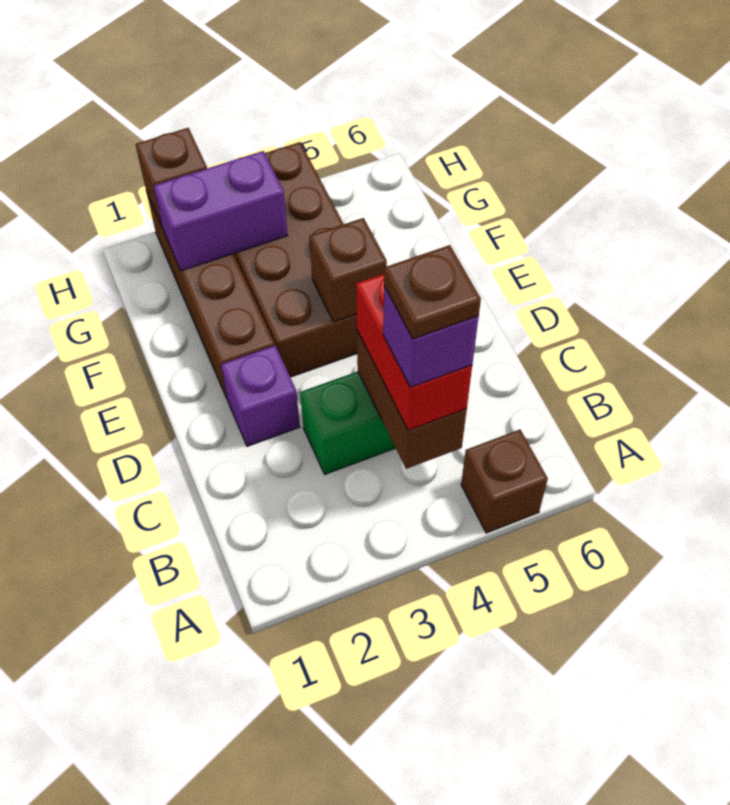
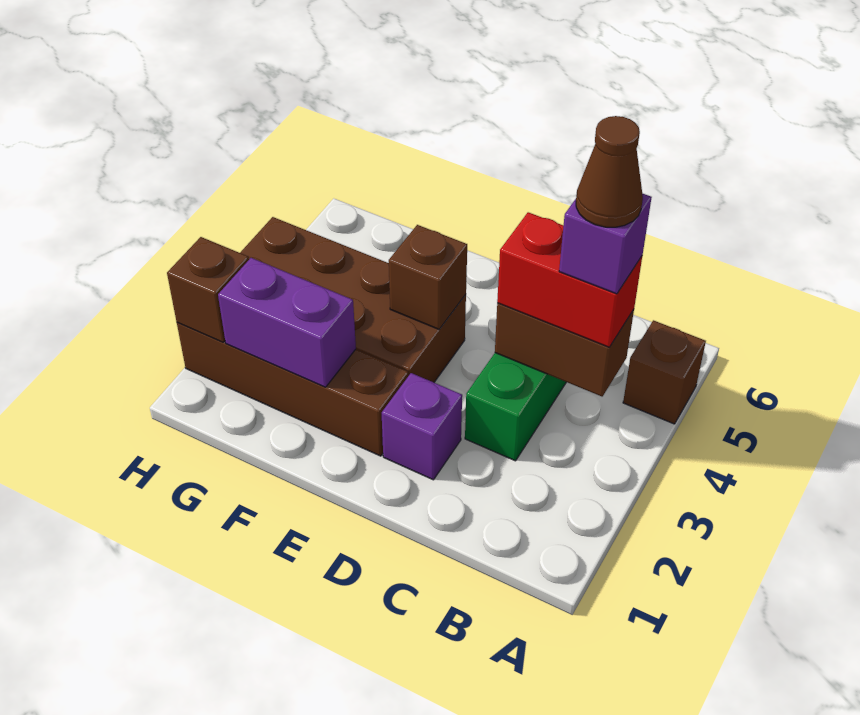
brown plate B4 level 5 -> brown cone B4 level 5
purple brick G2:G3 level 2 -> purple brick F2:G2 level 2

